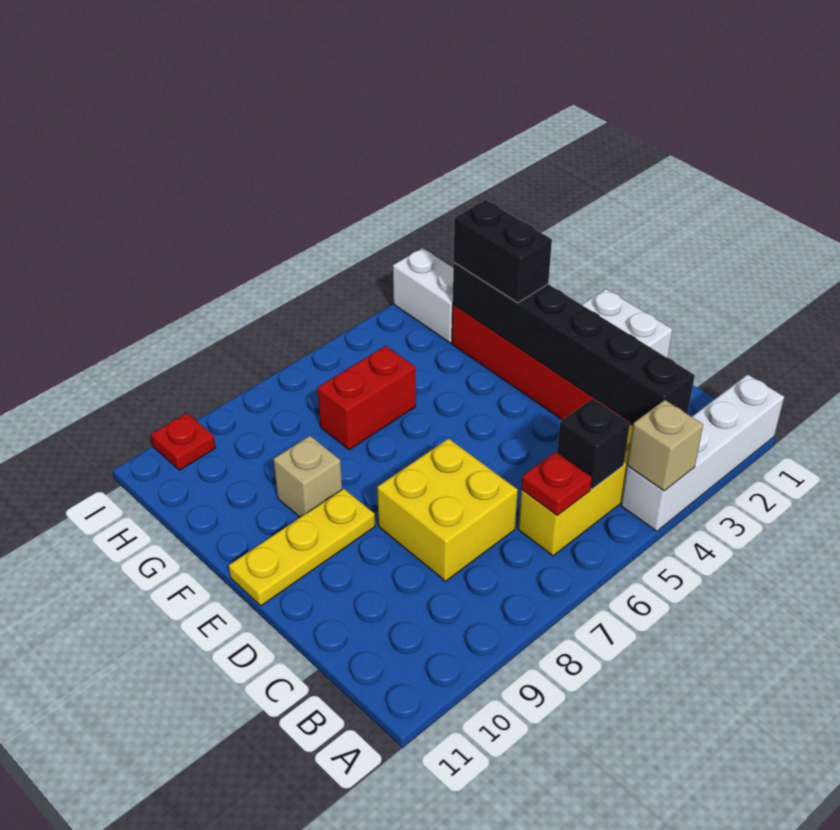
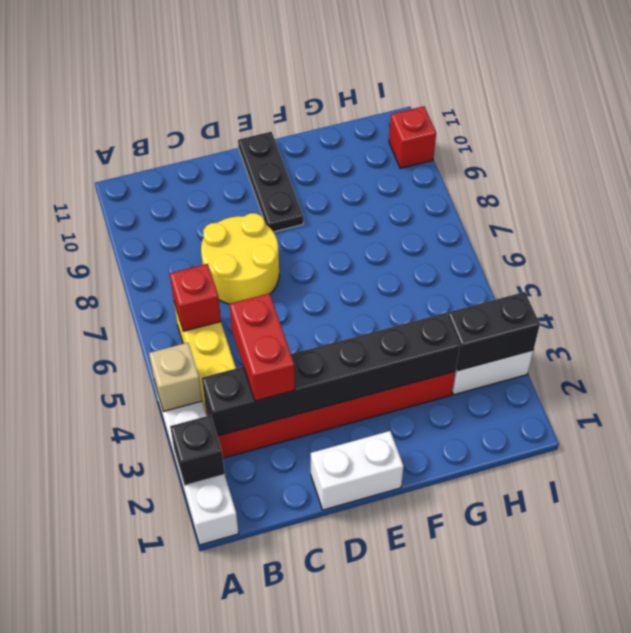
black brick B5 level 2 -> black brick A2 level 2
red plate B6 level 2 -> red brick B6 level 2
yellow brick C7:D8 level 1 -> yellow round brick C7:D8 level 1
yellow plate E9:E11 level 1 -> black plate E9:E11 level 1
black brick F3:G3 level 3 -> black brick H3:I3 level 2
tan brick F9 level 1 -> none
red brick G6:G7 level 1 -> red brick C3:C4 level 3
red plate I10 level 1 -> red brick I10 level 1

